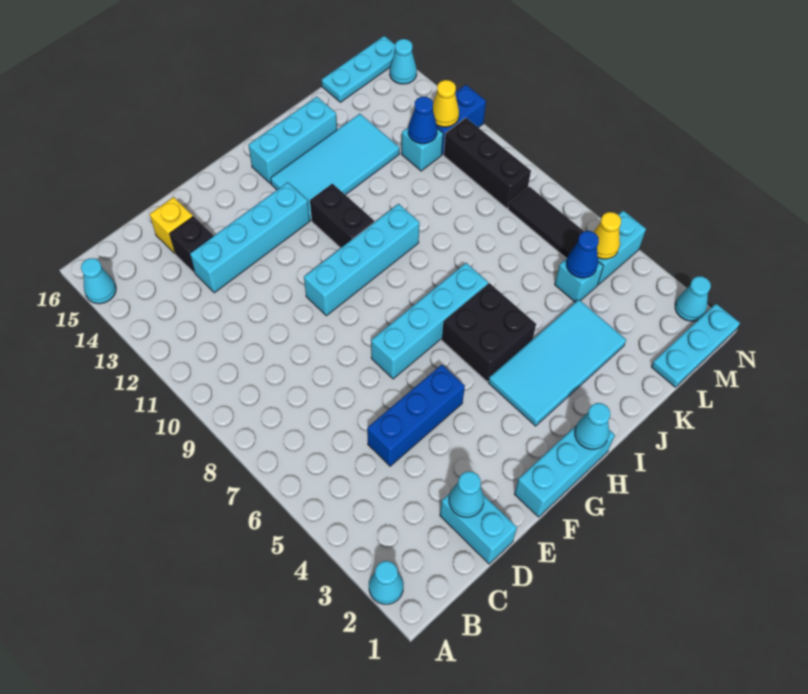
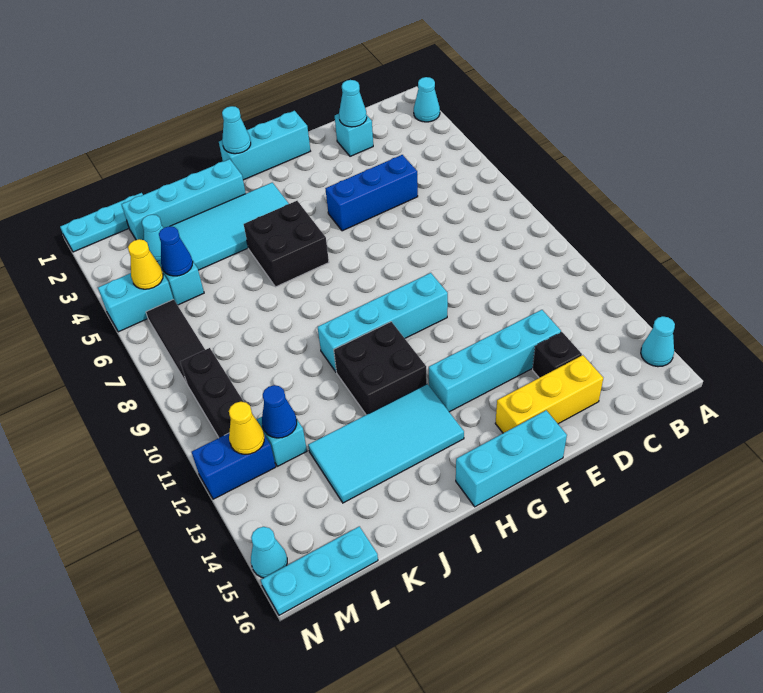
cyan brick D1:D2 level 1 -> cyan brick D2 level 1
yellow brick D15 level 1 -> yellow brick D15:F15 level 1
cyan brick F7:I7 level 1 -> cyan brick I2:L2 level 1
black brick H11:H12 level 1 -> black brick H11:I12 level 1
cyan brick H15:J15 level 1 -> cyan brick F16:H16 level 1
cyan cone N2 level 1 -> cyan cone L3 level 1

